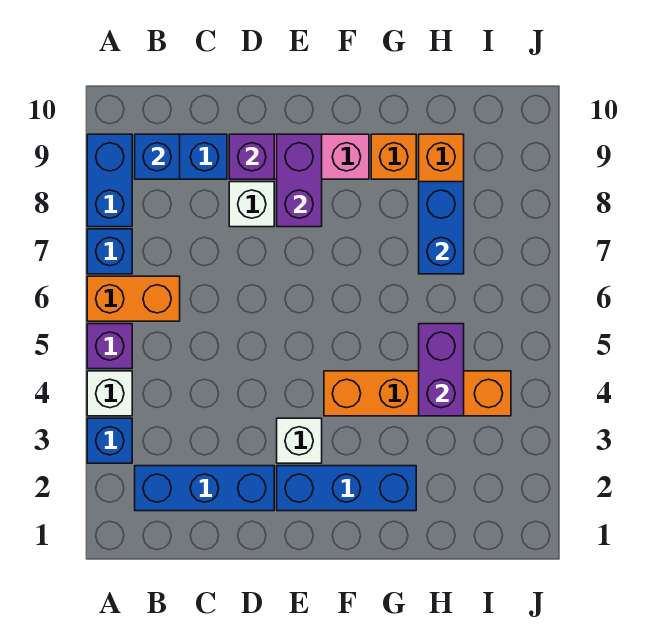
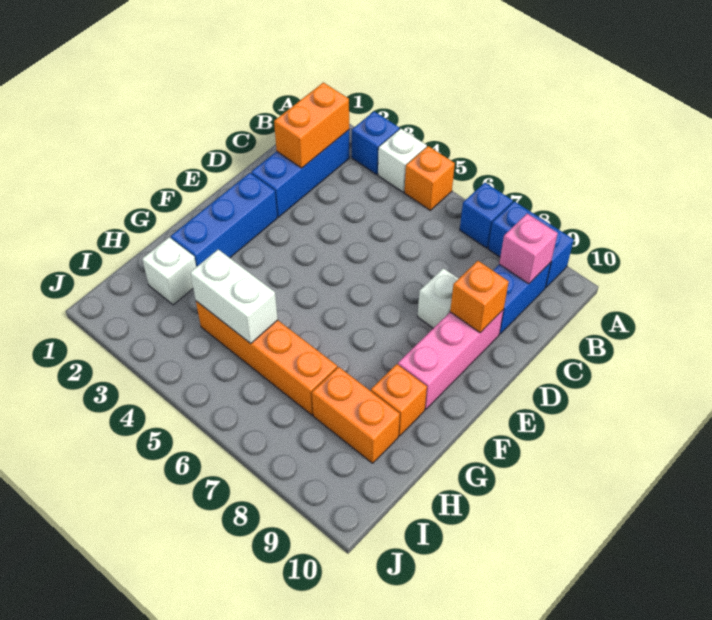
purple brick A5 level 1 -> orange brick A5 level 1
orange brick A6:B6 level 1 -> orange brick B2:C2 level 2
blue brick B9 level 2 -> pink brick B9 level 2
purple brick D9 level 2 -> orange brick D9 level 2
white brick E3 level 1 -> white brick H2 level 1
purple brick E8:E9 level 2 -> none
orange brick F4:I4 level 1 -> orange brick H4:H7 level 1
purple brick H4:H5 level 2 -> white brick H4:H5 level 2
blue brick H7:H8 level 2 -> none

